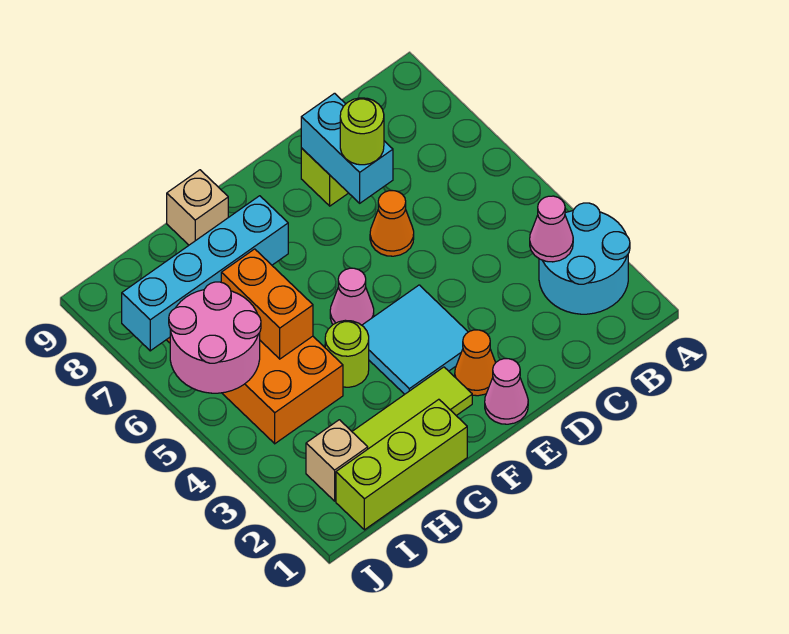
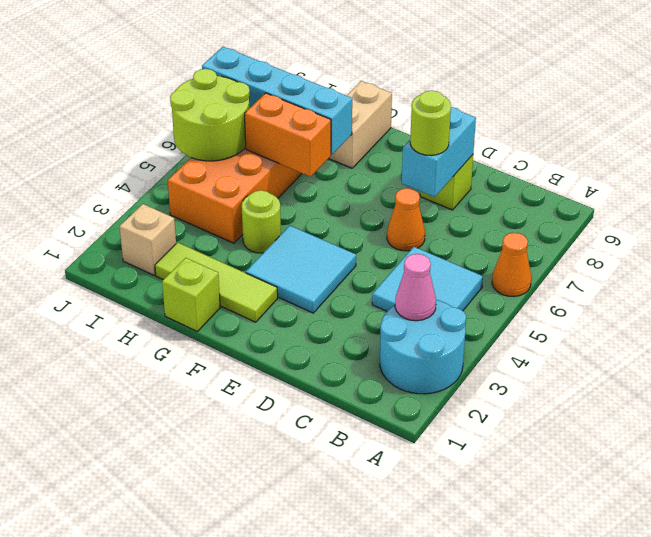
none -> cyan tile B4:C5 level 1
pink cone E1 level 1 -> none
orange cone E2 level 1 -> orange cone A6 level 1
pink cone F5 level 1 -> none
lime brick G1:I1 level 1 -> lime brick G1 level 1
tan brick G9 level 1 -> tan brick G8:G9 level 1
orange brick H5:H6 level 2 -> orange brick G6:H6 level 2
pink round brick I5:J6 level 2 -> lime round brick I5:J6 level 2

